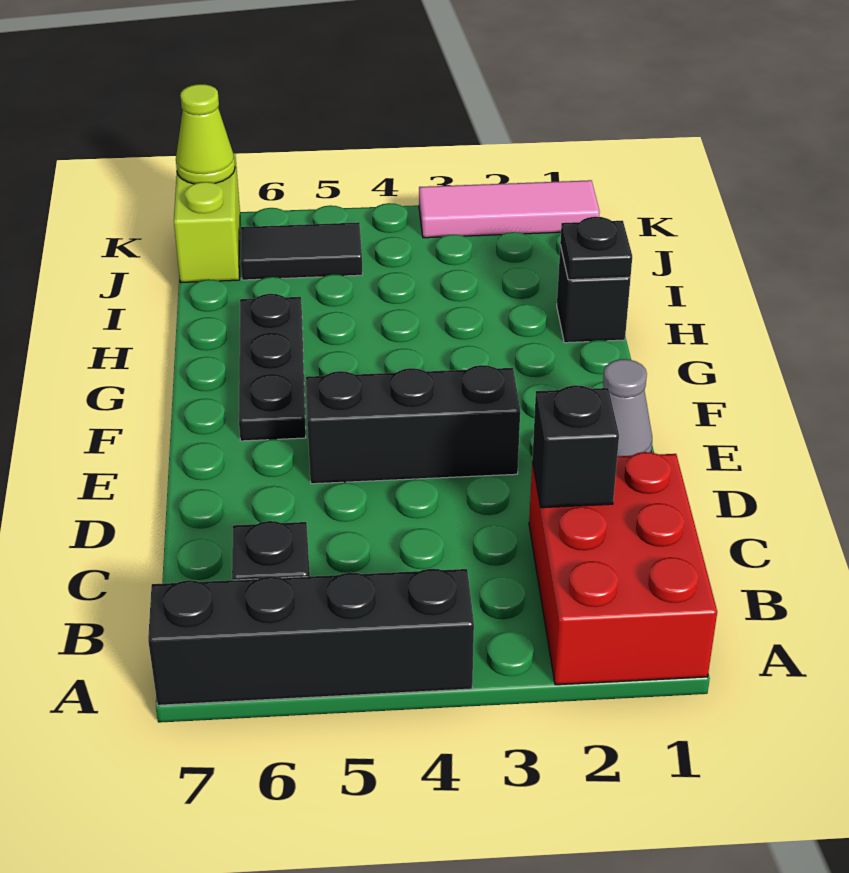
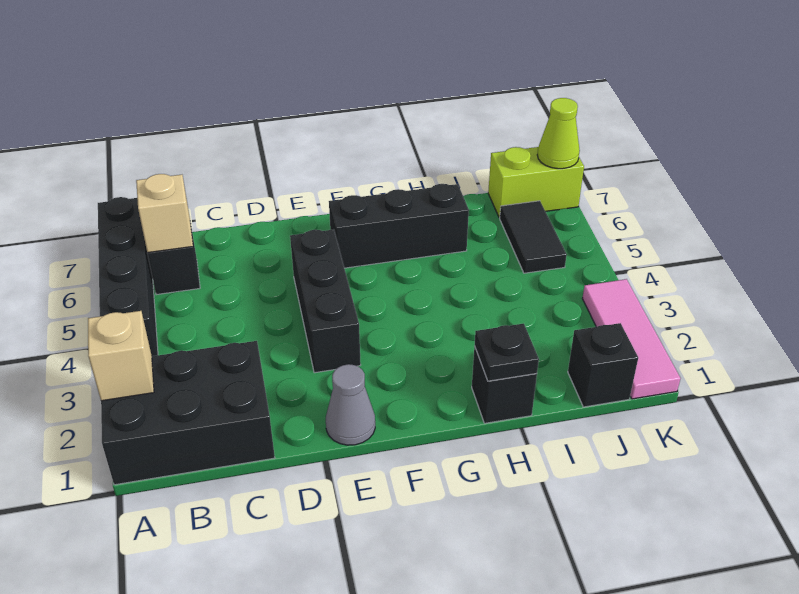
red brick A1:C2 level 1 -> black brick A1:C2 level 1
none -> tan brick A2 level 2
none -> tan brick B6 level 2
black brick C2 level 2 -> black brick J1 level 1
black plate F6:H6 level 1 -> black brick F6:H6 level 1

